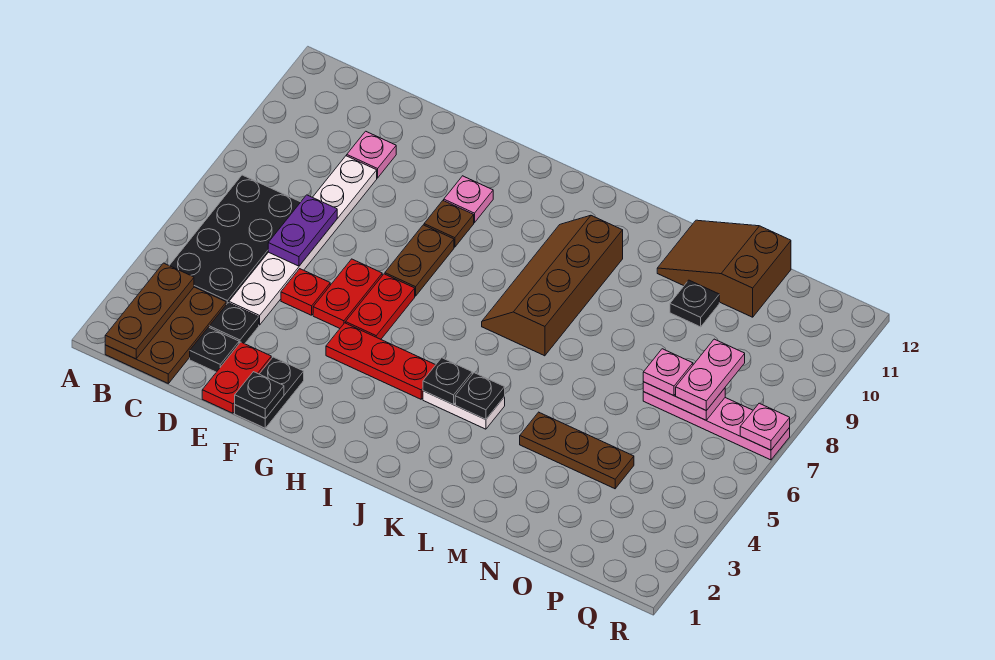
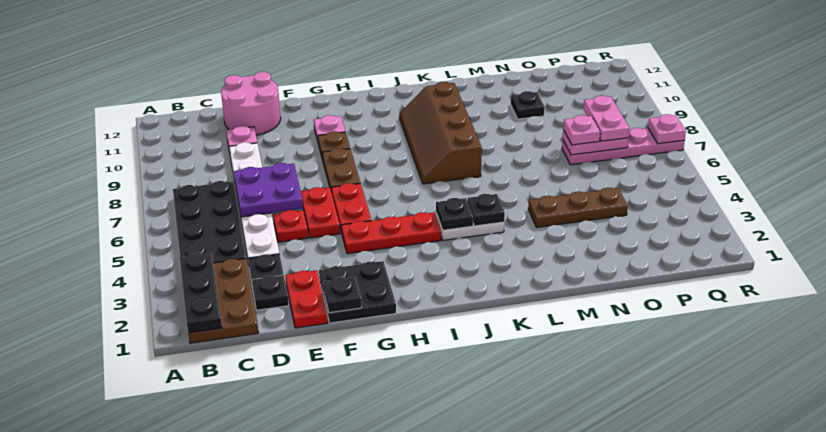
brown plate B1:B3 level 2 -> black plate B1:B3 level 2
purple plate D6:D7 level 2 -> purple plate D6:E7 level 2
none -> pink round brick D11:E12 level 1
black plate F1:F2 level 1 -> black plate F1:G2 level 1
brown slope M11:O12 level 1 top O -> none

